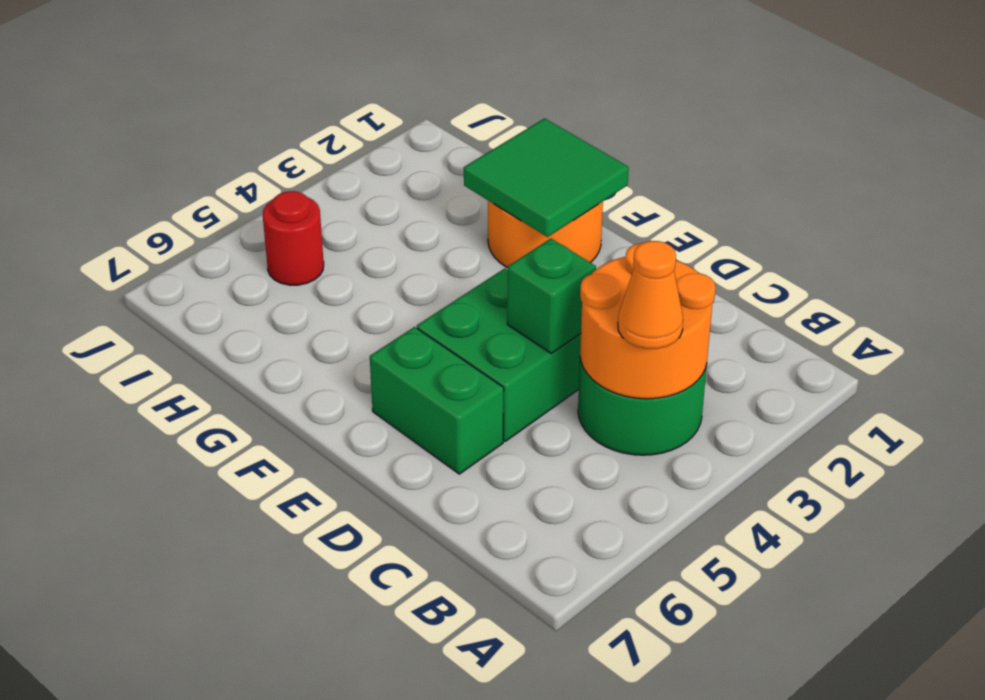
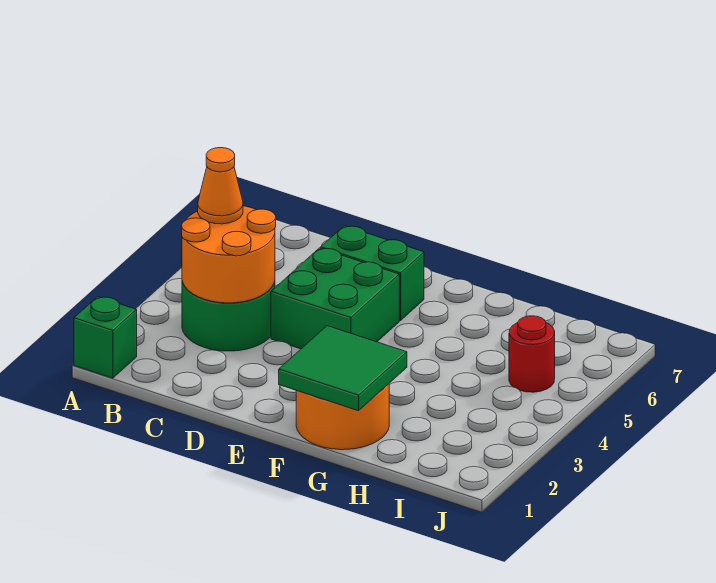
green brick D4 level 2 -> green brick A1 level 1

